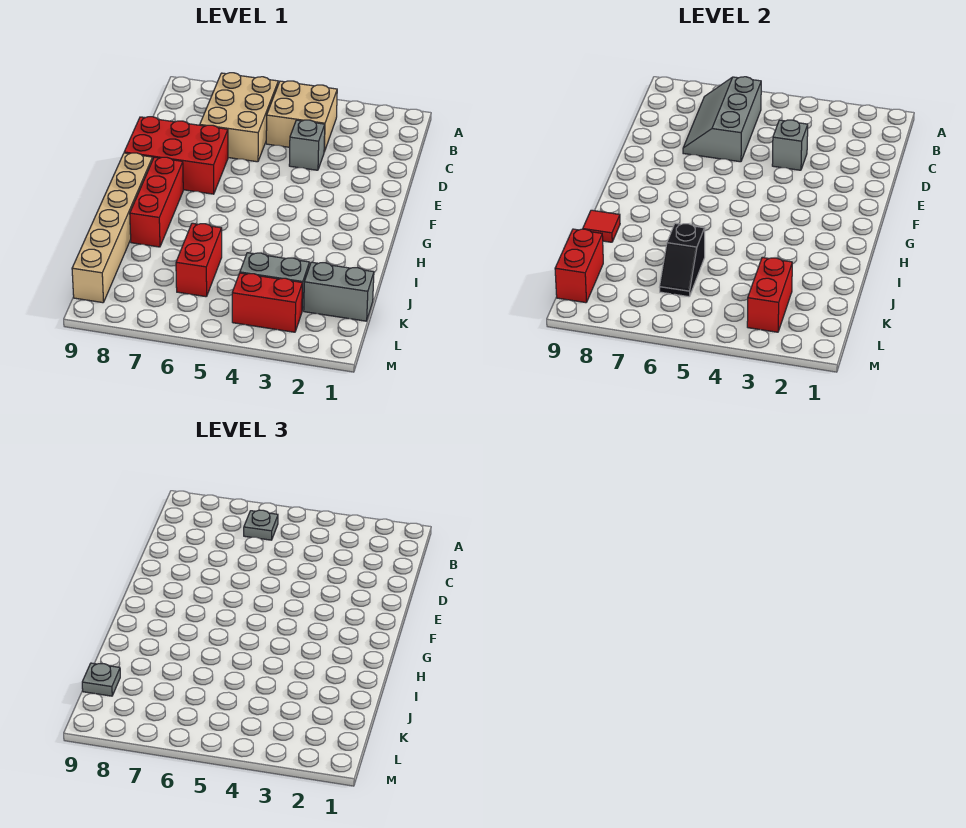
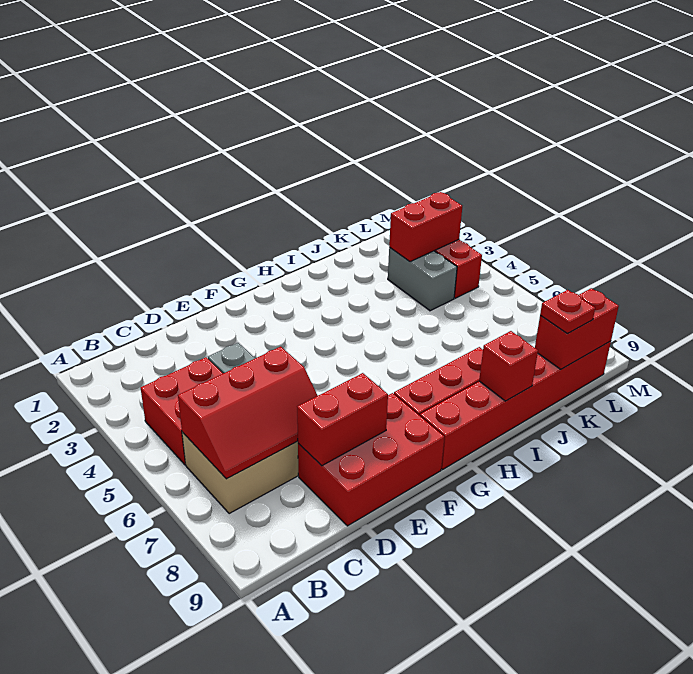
tan brick B4:C5 level 1 -> red brick B4:C5 level 1
grey slope B6:D7 level 2 top 6 -> red slope B6:D7 level 2 top 6
grey plate B6 level 3 -> none
grey brick D4 level 2 -> none
red brick E7:F9 level 1 -> red brick D8:F9 level 1
tan brick G9:L9 level 1 -> red brick G9:L9 level 1
red tile I9 level 2 -> red brick I9 level 2
red brick J6:K6 level 1 -> red brick D8:E8 level 2
black slope J6:K6 level 2 top J -> none
grey brick K1:K2 level 1 -> none
grey plate K9 level 3 -> red plate K9 level 3

